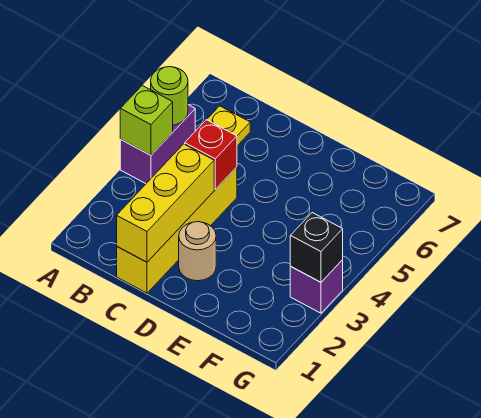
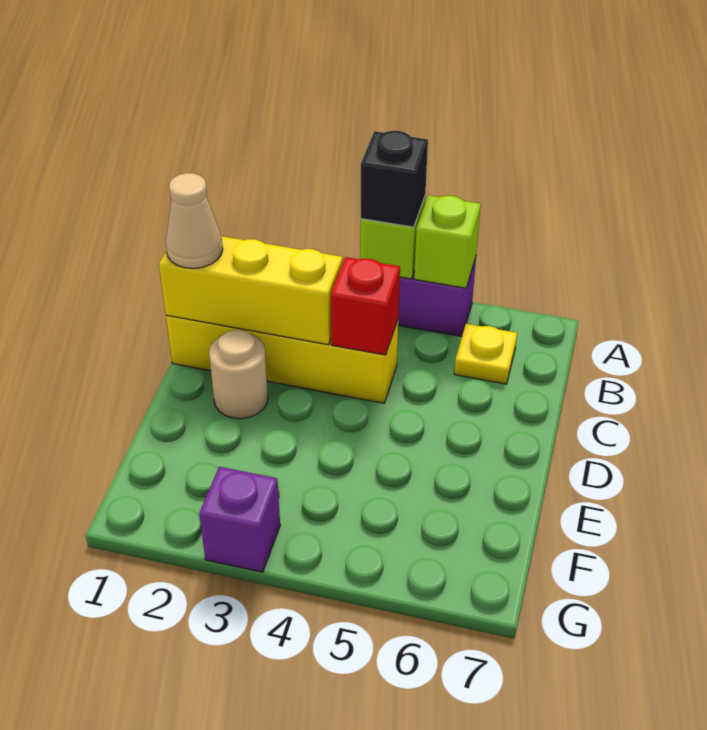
lime round brick A5 level 2 -> lime brick A5 level 2
none -> tan cone C1 level 3
black brick G3 level 2 -> black brick A4 level 3

